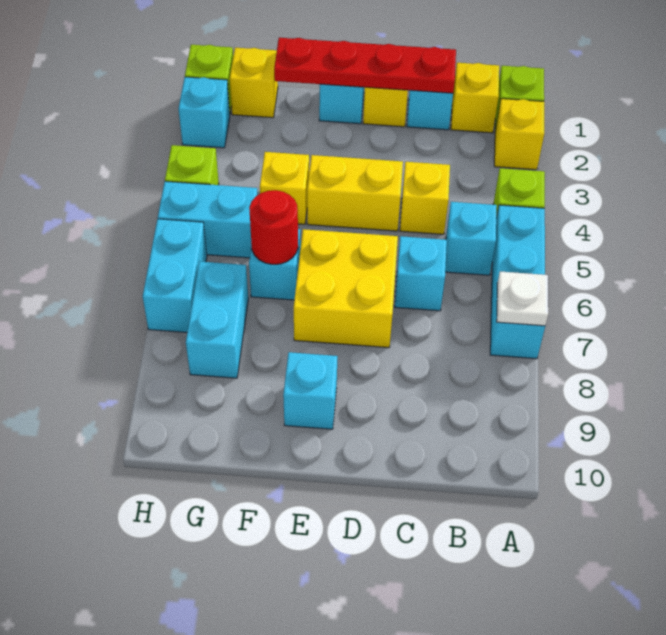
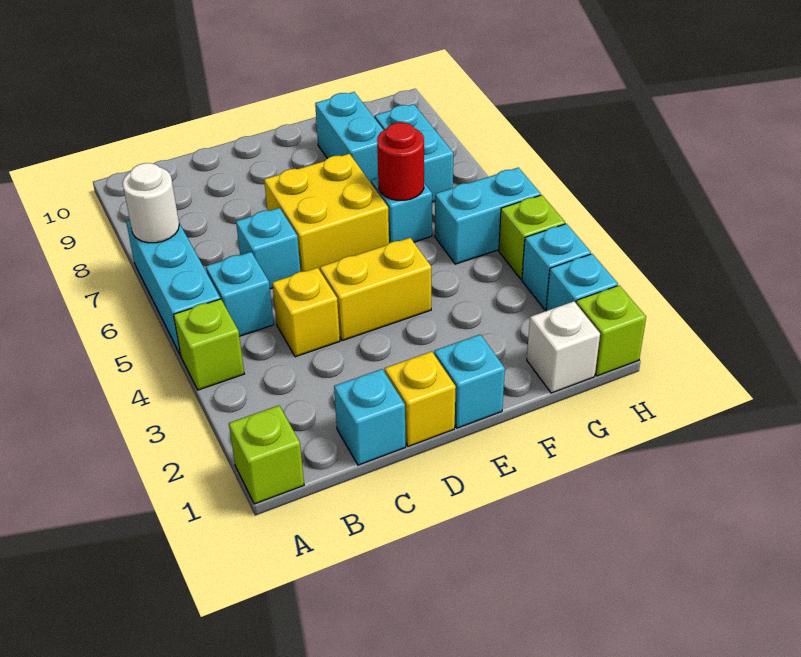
yellow brick A2 level 1 -> none
white plate A7 level 2 -> white round brick A7 level 2
yellow brick B1 level 1 -> none
red plate C1:F1 level 2 -> none
cyan brick E9 level 1 -> cyan brick H3 level 1
yellow brick F4 level 1 -> none
yellow brick G1 level 1 -> white brick G1 level 1
cyan brick H6:H7 level 1 -> cyan brick F8:F9 level 1

